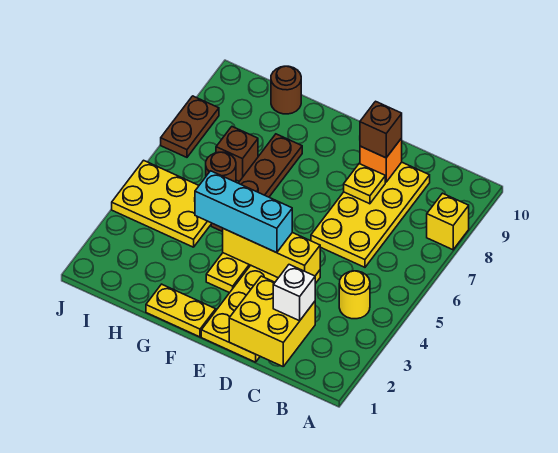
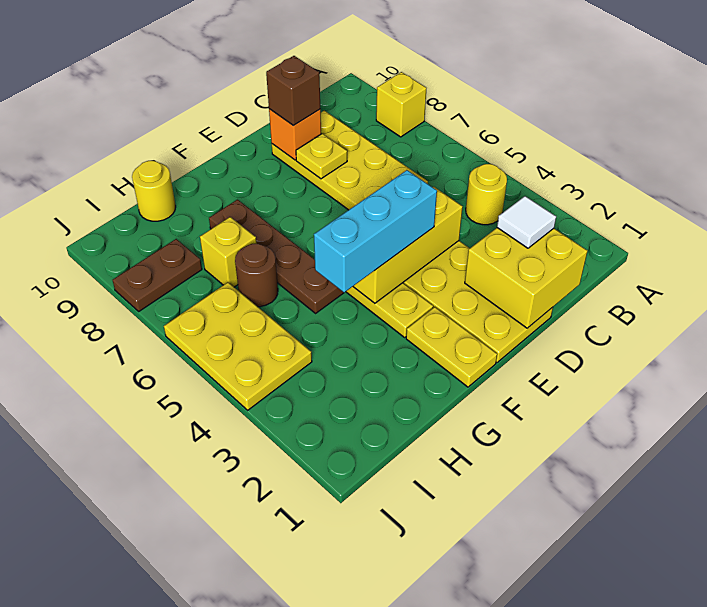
white brick C2 level 3 -> white tile C2 level 3
yellow plate F1:G1 level 1 -> yellow plate F1:F2 level 1
yellow plate H4:J5 level 1 -> yellow plate I4:J6 level 1
brown brick H7 level 1 -> yellow brick H7 level 1
brown round brick H10 level 1 -> yellow round brick H10 level 1
brown plate J7:J8 level 1 -> brown plate I8:J8 level 1

